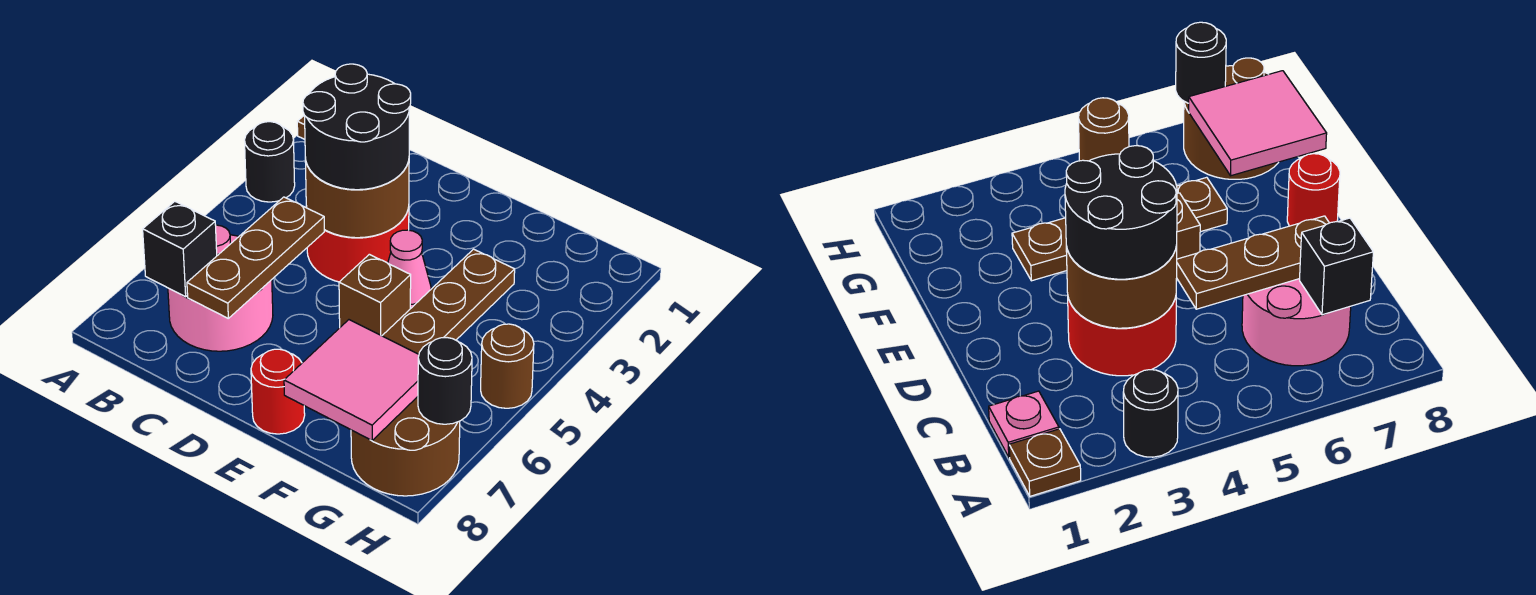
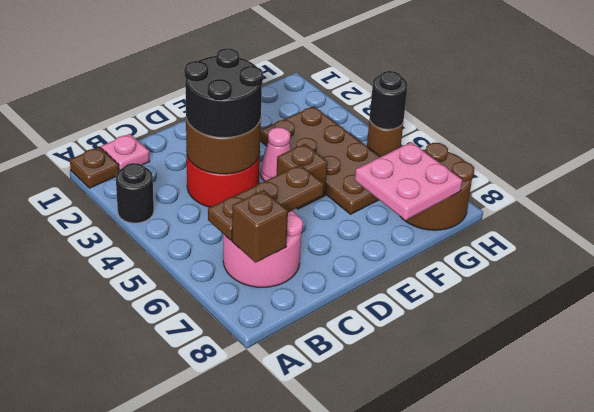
black brick B7 level 2 -> brown brick B7 level 2
brown plate C5:C7 level 2 -> brown plate B6:D6 level 2
red round brick E8 level 1 -> none
brown plate F3:F6 level 1 -> brown plate F3:G6 level 1
pink tile F7:G8 level 2 -> pink plate F7:G8 level 2
black round brick H7 level 2 -> black round brick H5 level 2

